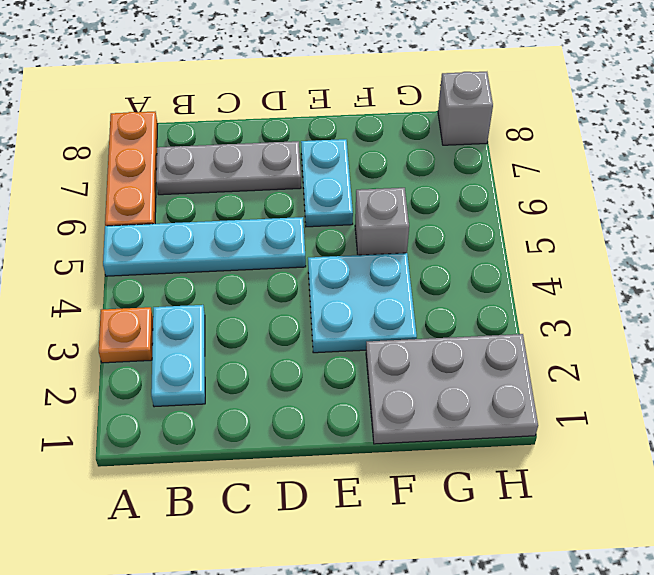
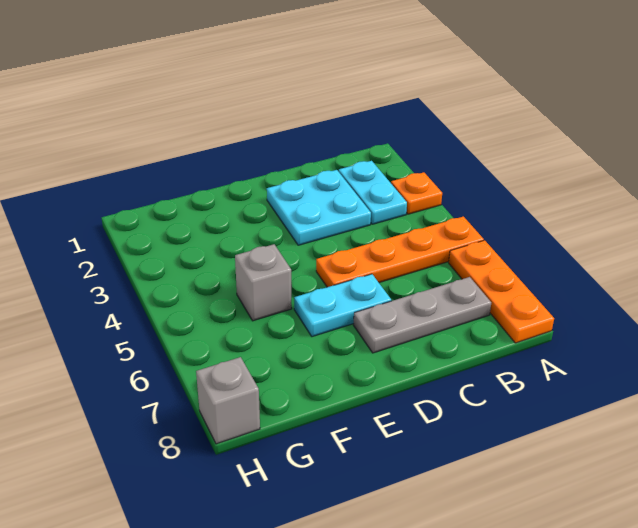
cyan plate A5:D5 level 1 -> orange plate A5:D5 level 1
cyan plate E3:F4 level 1 -> cyan plate C2:D3 level 1
cyan plate E6:E7 level 1 -> cyan plate D6:E6 level 1
grey plate F1:H2 level 1 -> none

